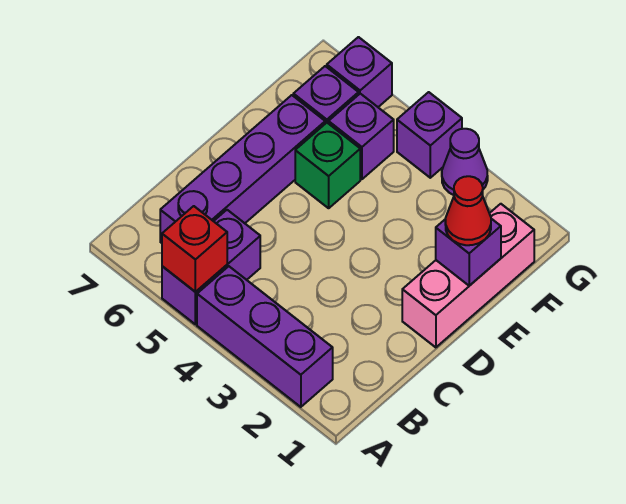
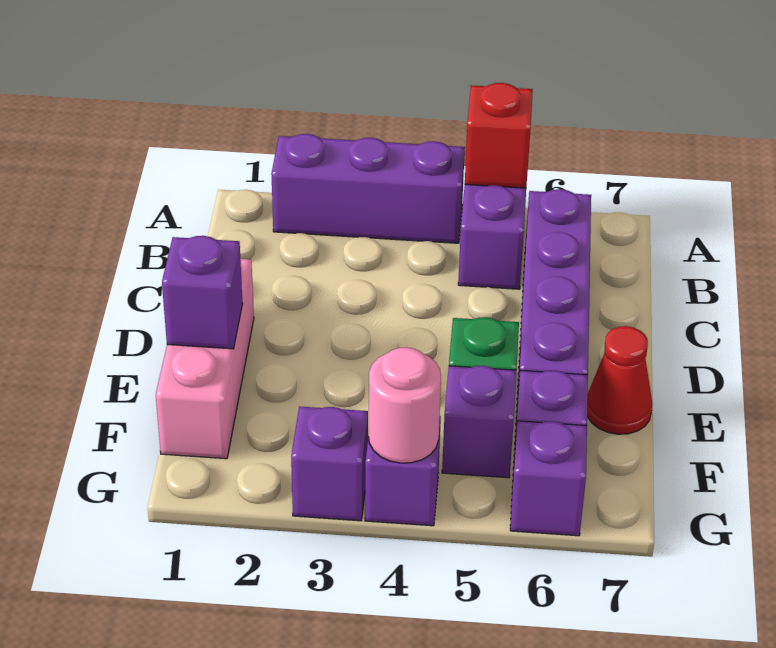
red cone E1 level 3 -> red cone E7 level 1
purple cone G3 level 1 -> purple brick G3 level 1
none -> pink round brick G4 level 2

